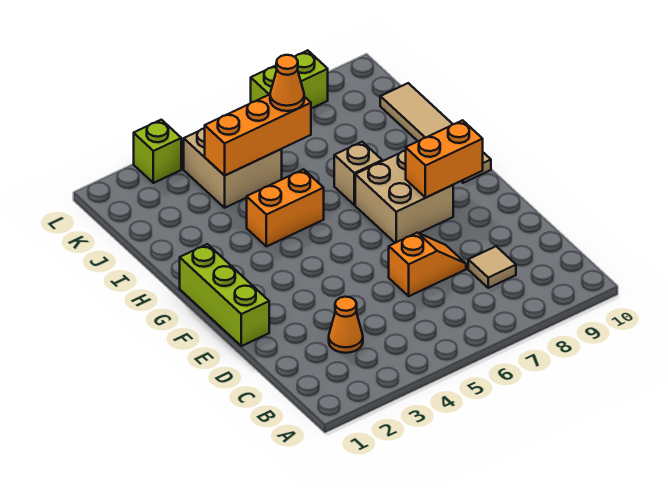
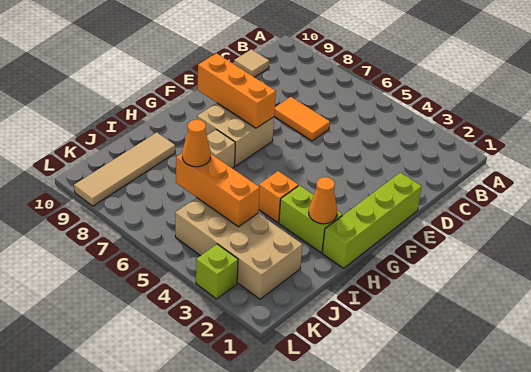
orange cone C3 level 1 -> orange cone H2 level 2
tan tile C8 level 1 -> tan tile C10 level 1
orange slope D6:D7 level 1 top 6 -> orange tile D6:D7 level 1
lime brick E1:G1 level 1 -> lime brick E1:H1 level 1
orange brick F8:F9 level 2 -> orange brick F7:F9 level 2
tan tile G10:J10 level 1 -> tan tile I9:L9 level 1
orange brick H4:H5 level 1 -> orange brick H4 level 1
tan brick J4:K5 level 1 -> tan brick J2:K5 level 1
lime brick L7:L8 level 1 -> lime brick H2:H3 level 1

